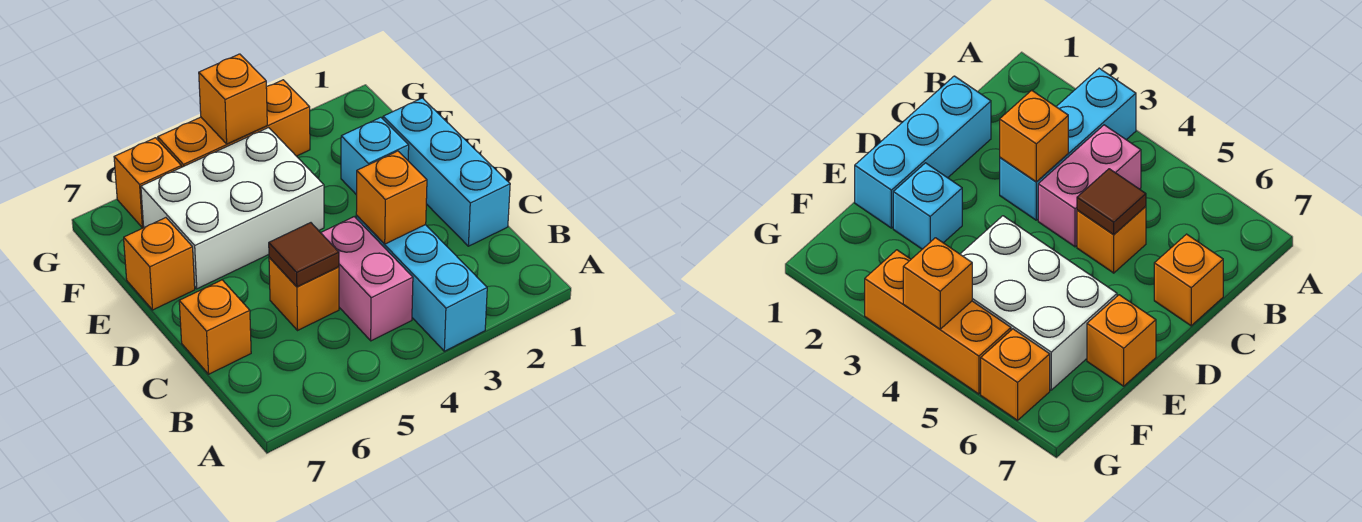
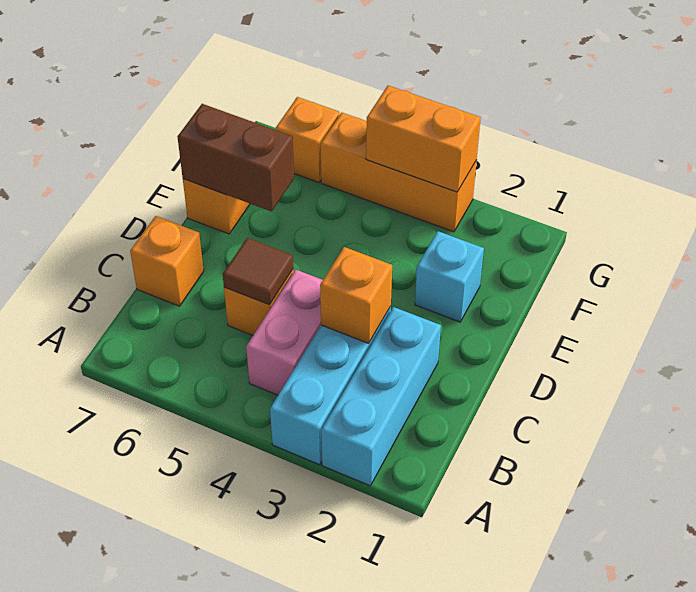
cyan brick C1:E1 level 1 -> cyan brick A2:C2 level 1
white brick E4:F6 level 1 -> none
none -> brown brick E6:E7 level 2
orange brick G4 level 2 -> orange brick G3:G4 level 2

